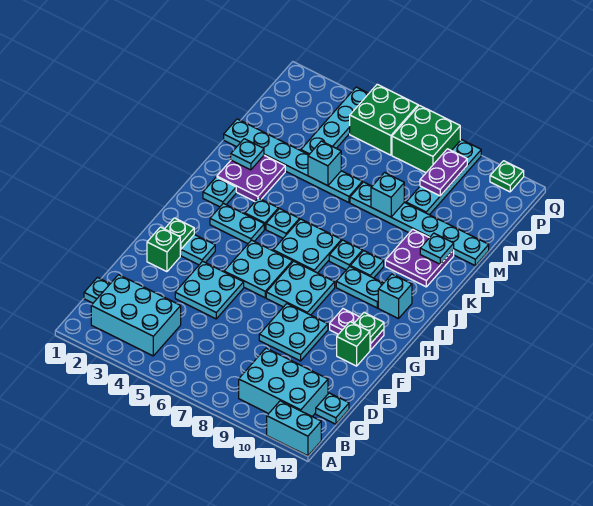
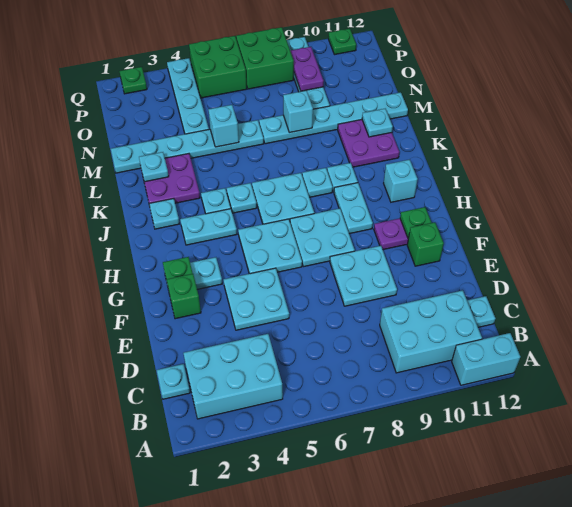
cyan plate I9:I10 level 1 -> cyan plate H9:I9 level 1
none -> green plate Q2 level 1

